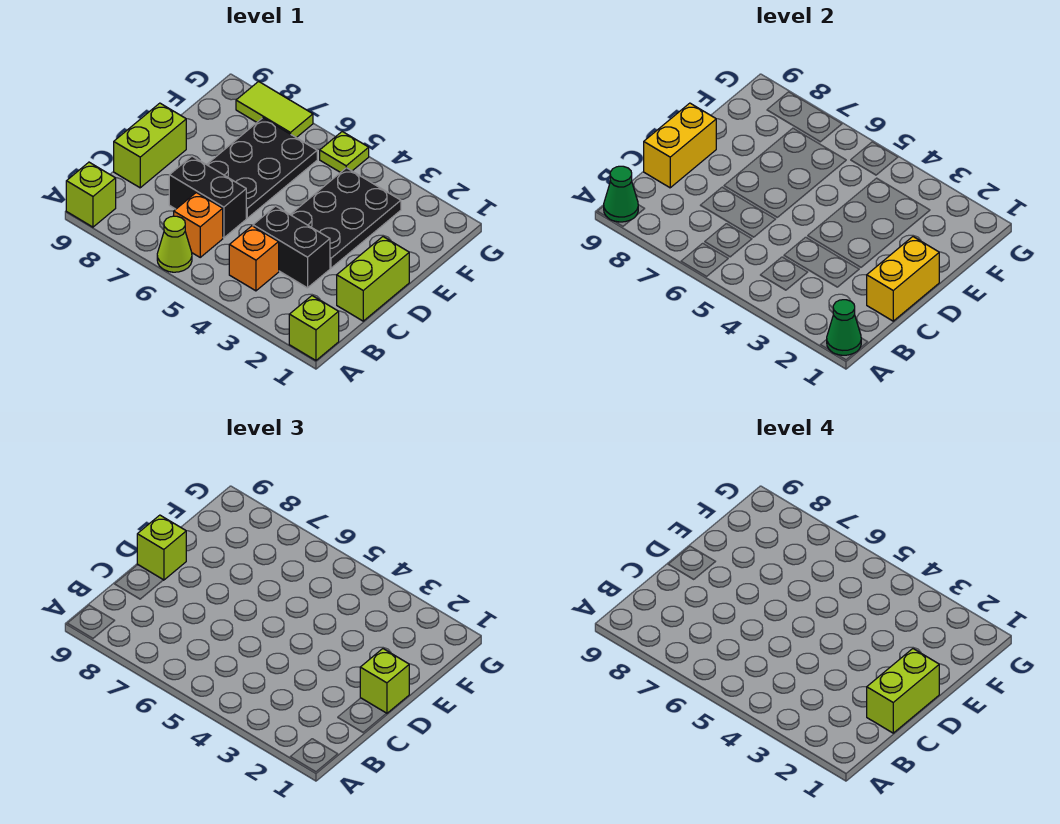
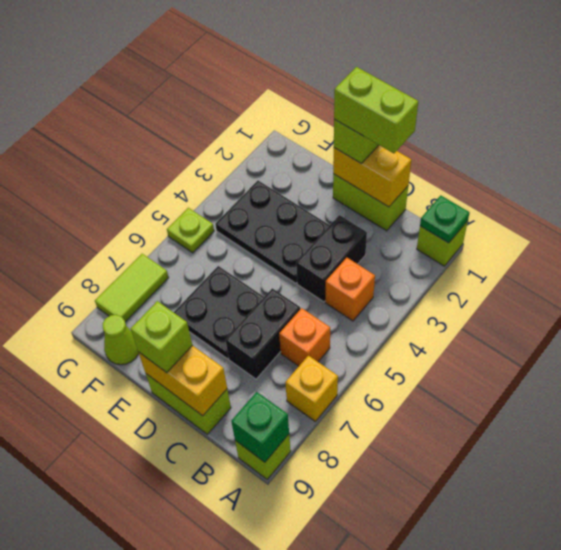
green cone A1 level 2 -> green plate A1 level 2
lime cone A6 level 1 -> lime cone F9 level 1
none -> yellow brick A7 level 1
green cone A9 level 2 -> green brick A9 level 2
black plate D6:F7 level 1 -> black plate D6:E7 level 1

